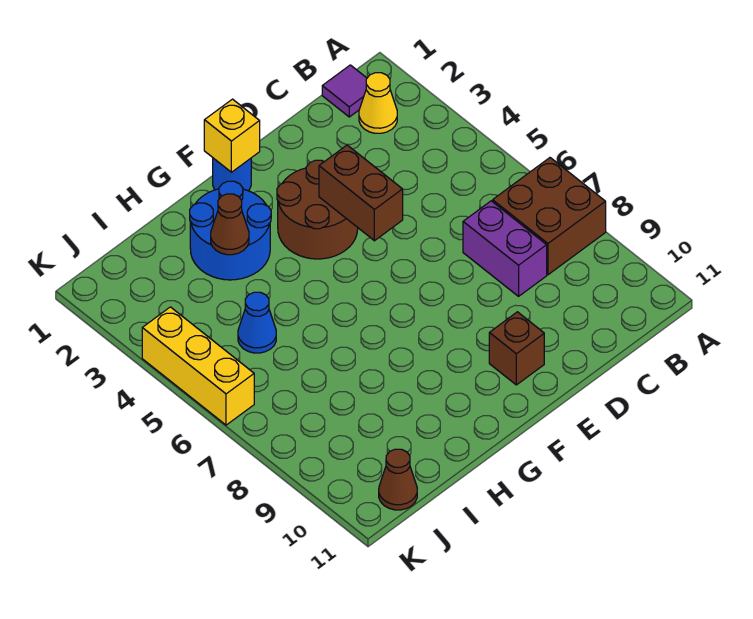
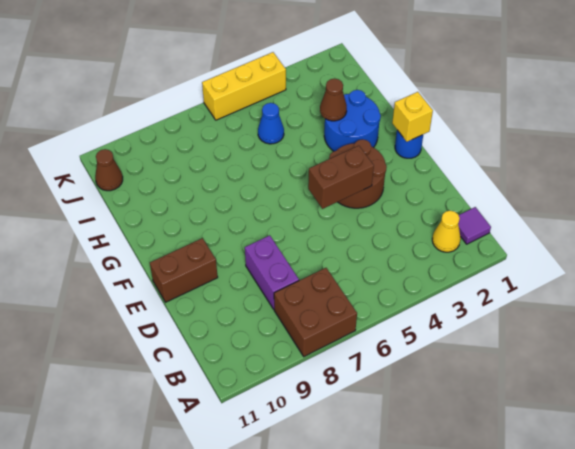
purple brick C7:C8 level 1 -> purple brick C8:D8 level 1
brown brick E10 level 1 -> brown brick E10:E11 level 1

